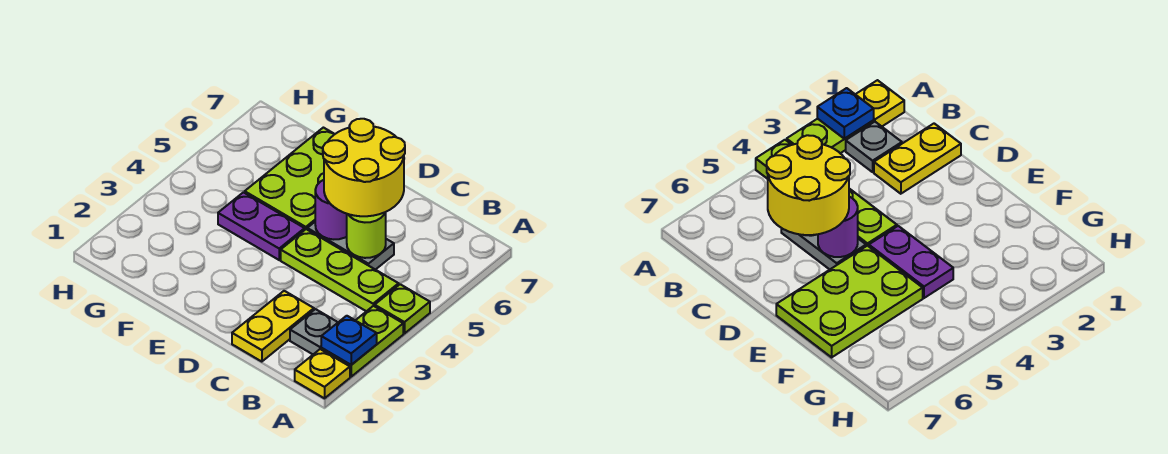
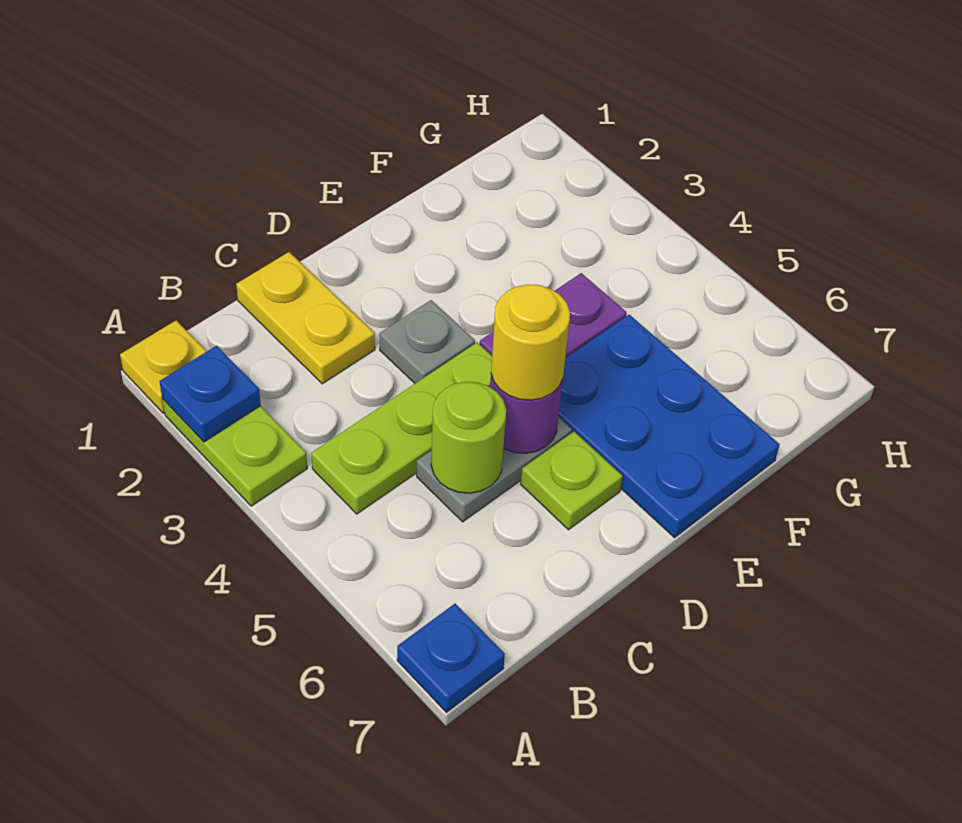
lime plate A4 level 1 -> lime plate D6 level 1
none -> blue plate A7 level 1
grey plate B2 level 1 -> grey plate D3 level 1
yellow round brick C5:D6 level 3 -> yellow round brick D5 level 3
lime plate E5:F7 level 1 -> blue plate E5:F7 level 1

